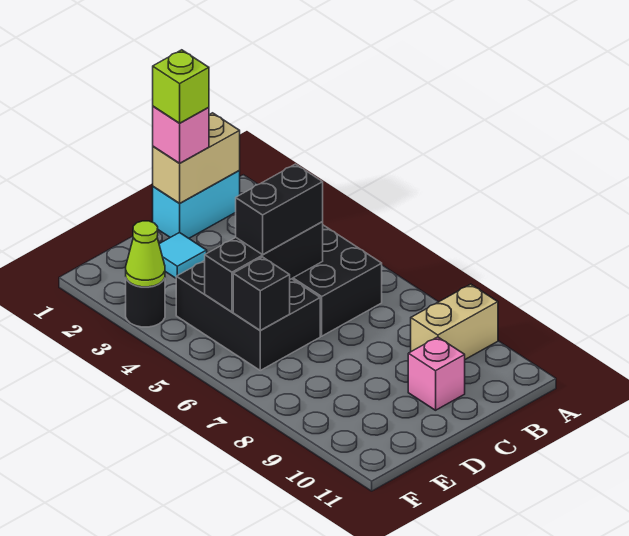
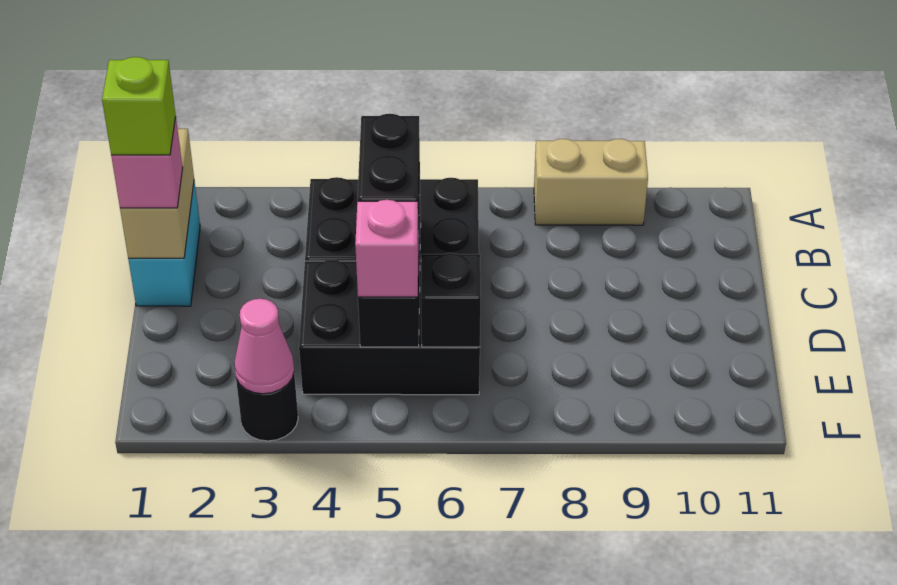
tan brick A9:B9 level 1 -> tan brick A8:A9 level 1
pink brick C10 level 1 -> pink brick E5 level 3
cyan tile D2 level 1 -> none
lime cone F3 level 2 -> pink cone F3 level 2

